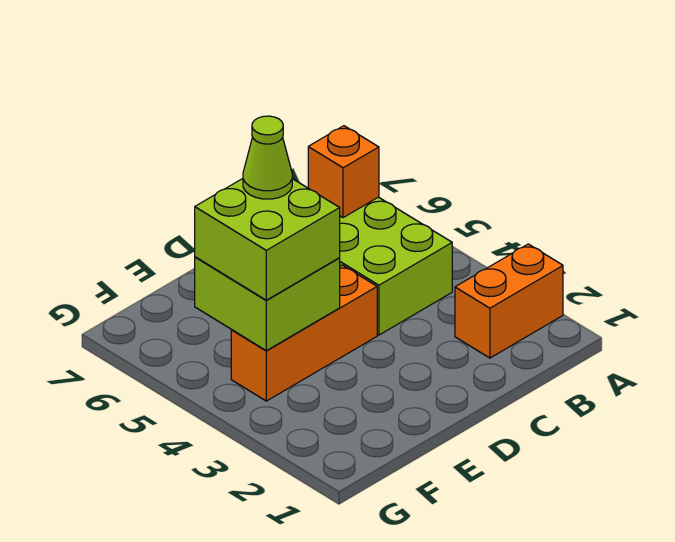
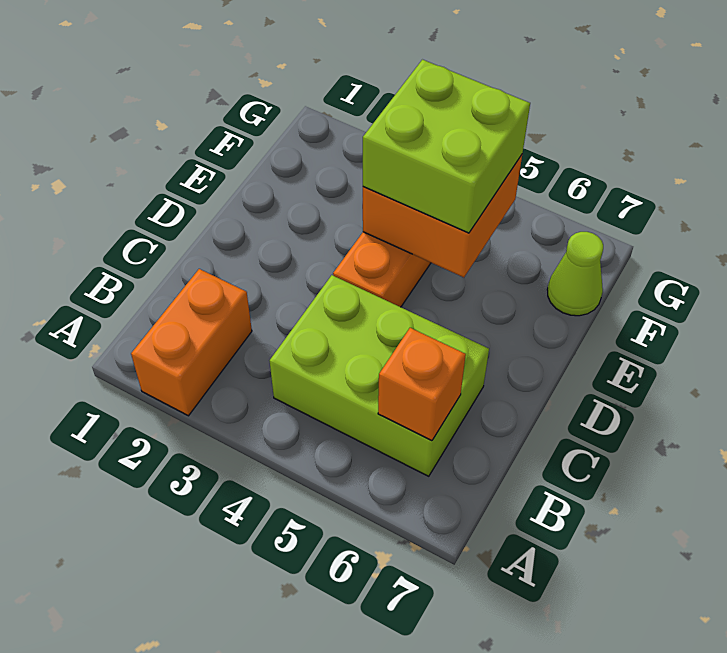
lime brick E4:F5 level 2 -> orange brick E4:F5 level 2
lime cone E5 level 4 -> lime cone F7 level 1

